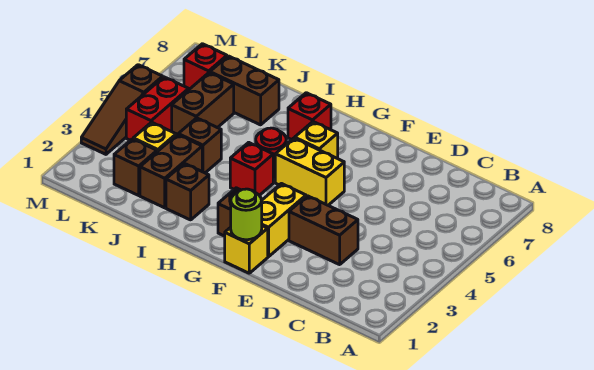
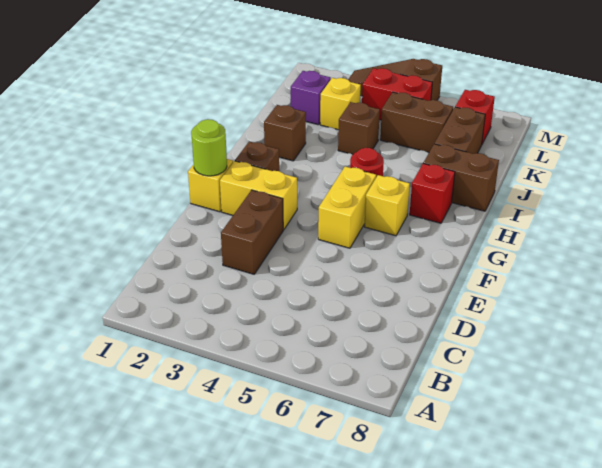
red brick H4 level 1 -> none
brown brick J2:J3 level 1 -> brown brick I7:I8 level 1
brown brick K2 level 1 -> purple brick K2 level 1

